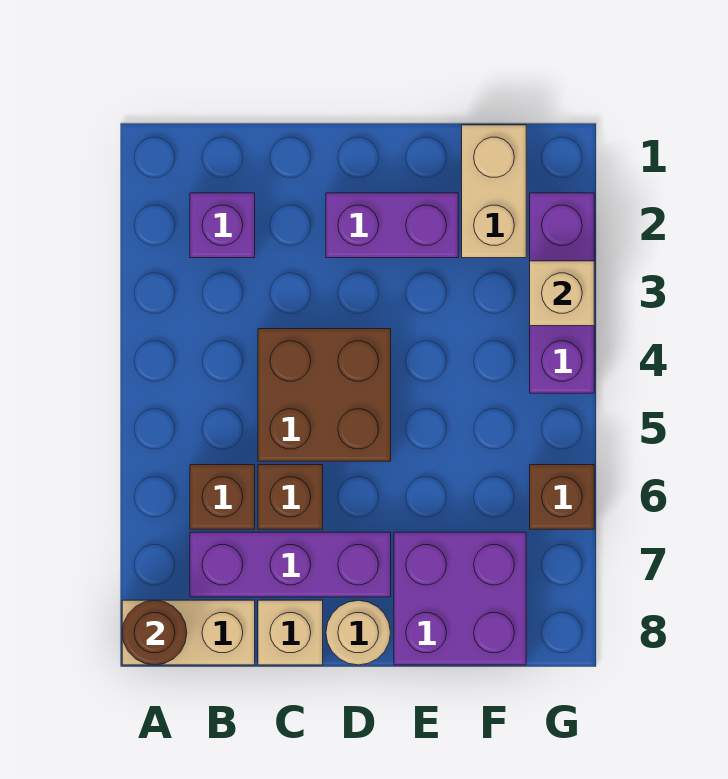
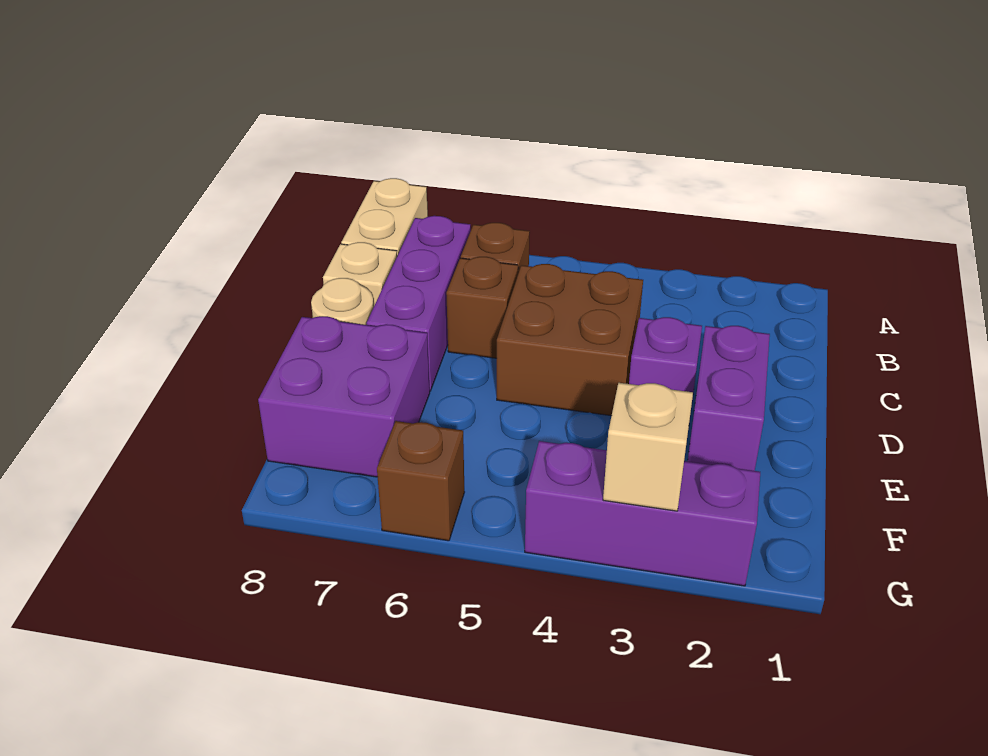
brown round brick A8 level 2 -> none
purple brick B2 level 1 -> purple brick D3 level 1
tan brick F1:F2 level 1 -> none

